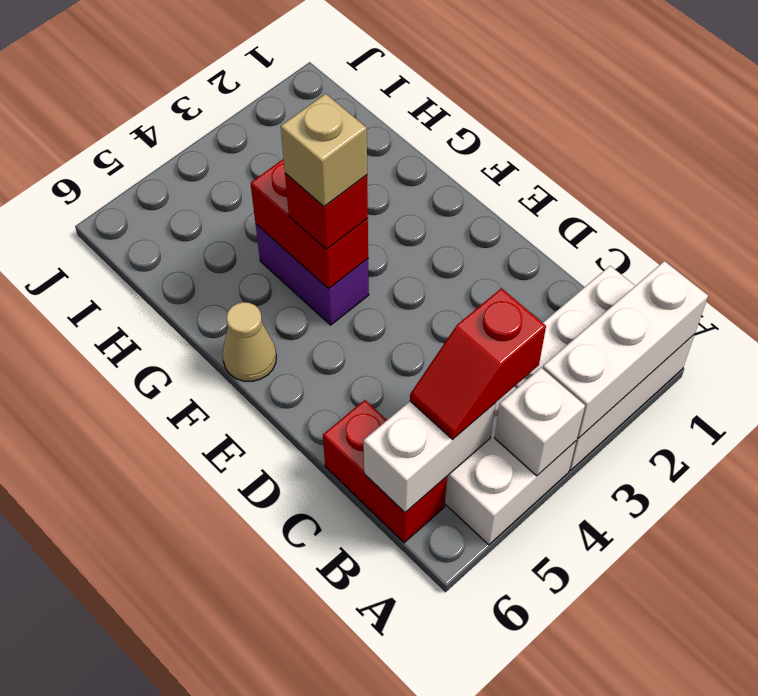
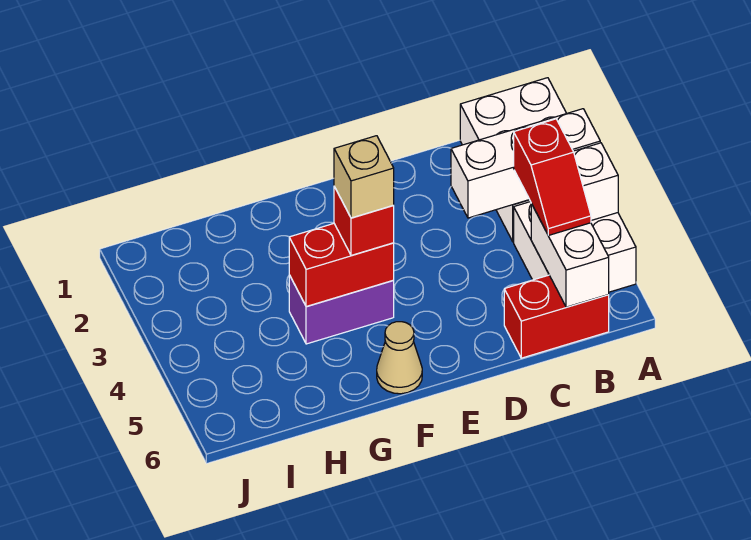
white brick A1:A3 level 2 -> white brick A3:C3 level 2

